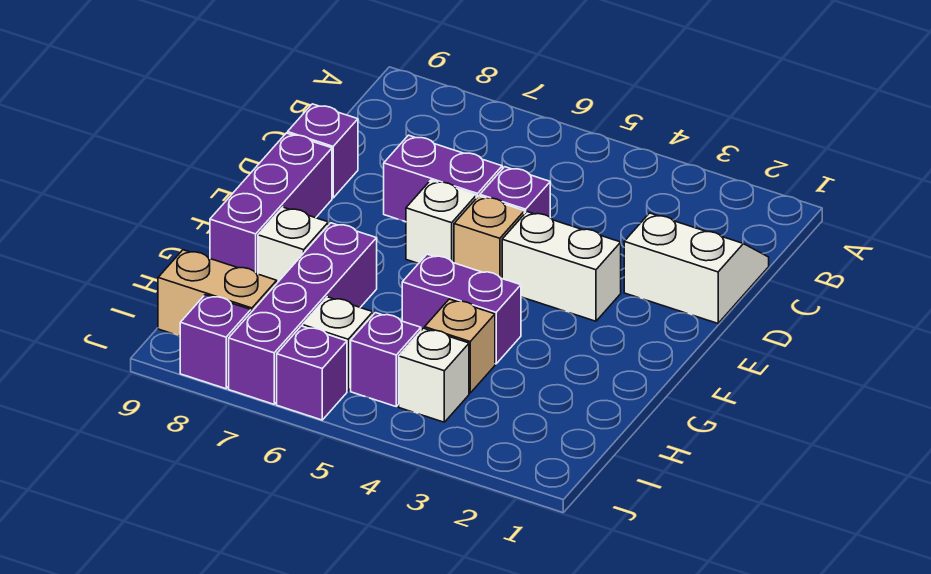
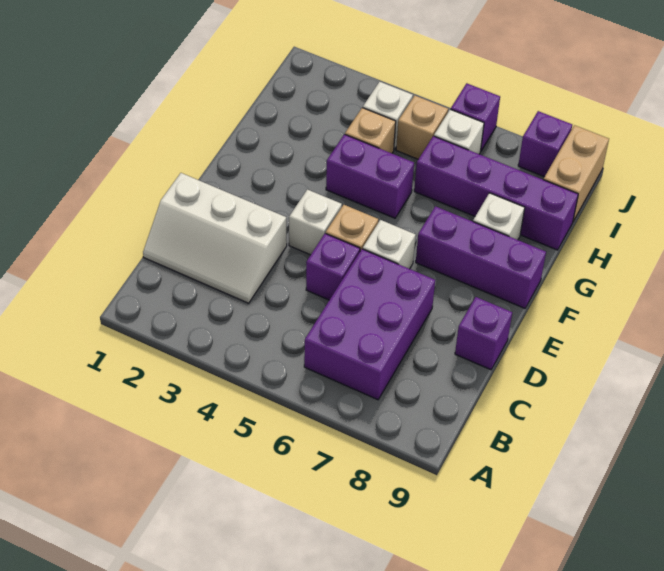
white slope C1:D2 level 1 top D -> white slope C1:D3 level 1 top D
purple brick D6:D7 level 1 -> purple brick B6:D7 level 1
white brick E3:E4 level 1 -> white brick E4 level 1
purple brick E9:G9 level 1 -> purple brick F7:F9 level 1
purple brick G7:J7 level 1 -> purple brick H6:H9 level 1
purple brick I5 level 1 -> tan brick I5 level 1
tan brick I8:I9 level 1 -> tan brick I9:J9 level 1

